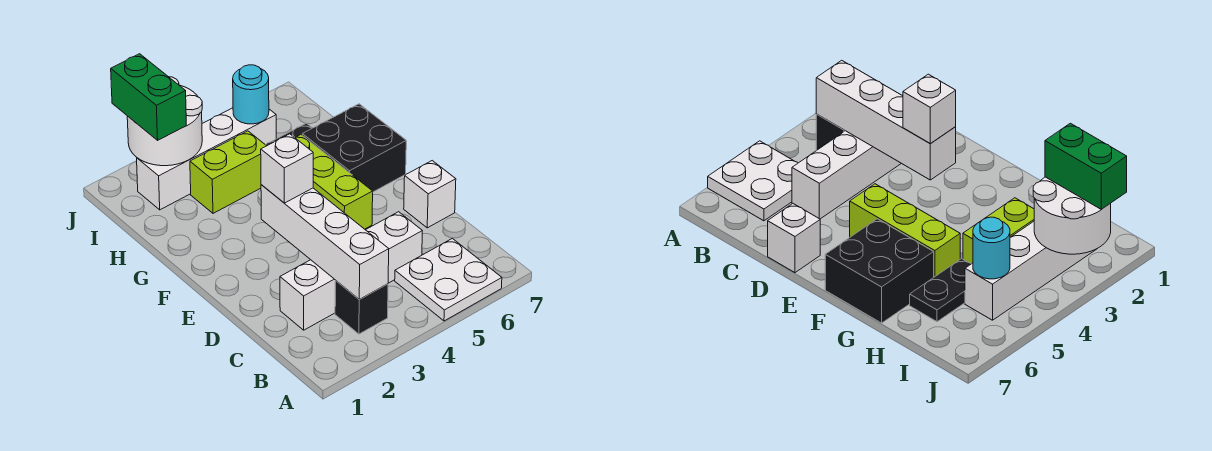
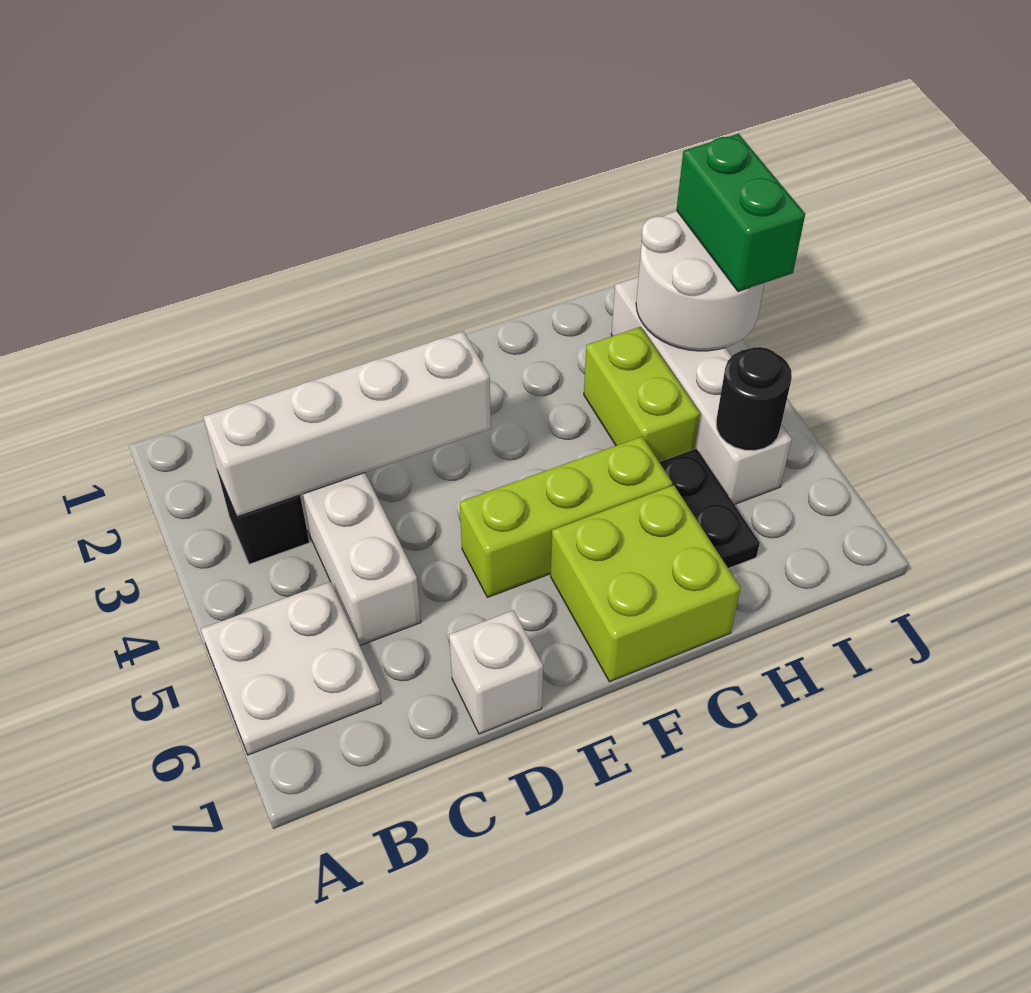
white brick E3 level 3 -> none
black brick F6:G7 level 1 -> lime brick F6:G7 level 1
green brick I2:J2 level 3 -> green brick J2:J3 level 3
cyan round brick I5 level 2 -> black round brick I5 level 2

